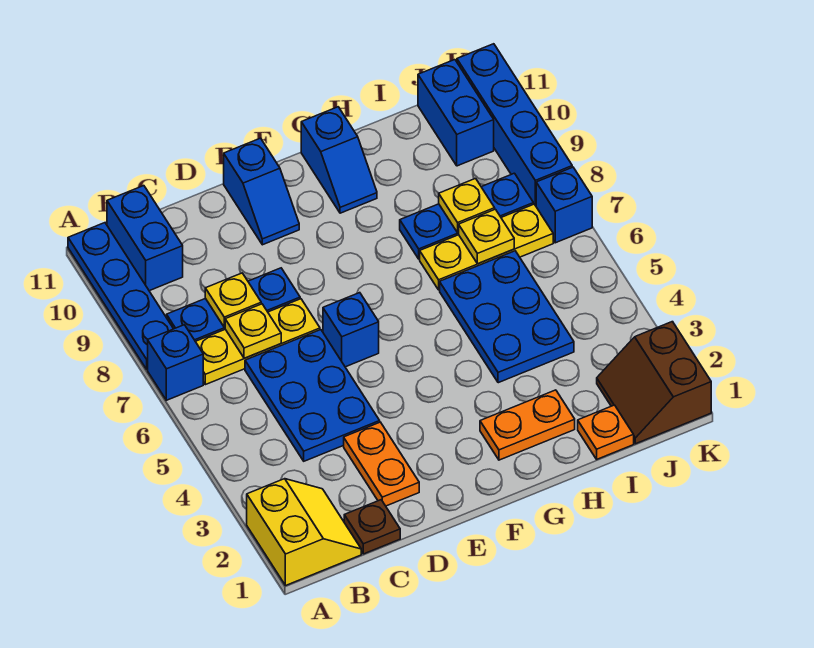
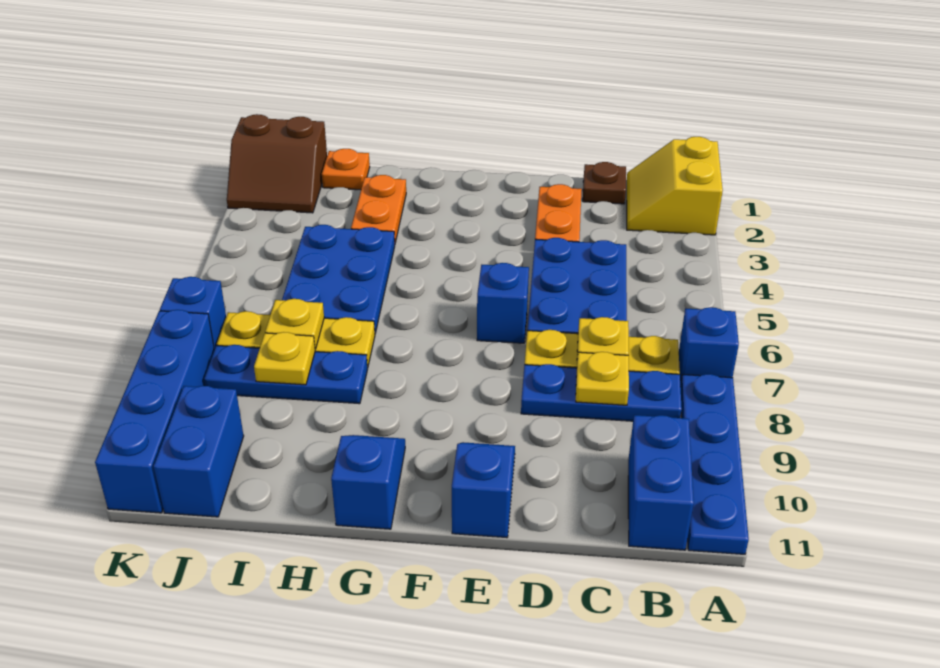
orange plate G2:H2 level 1 -> orange plate H2:H3 level 1
brown slope J1:K2 level 1 top K -> brown slope J1:K2 level 1 top 1

